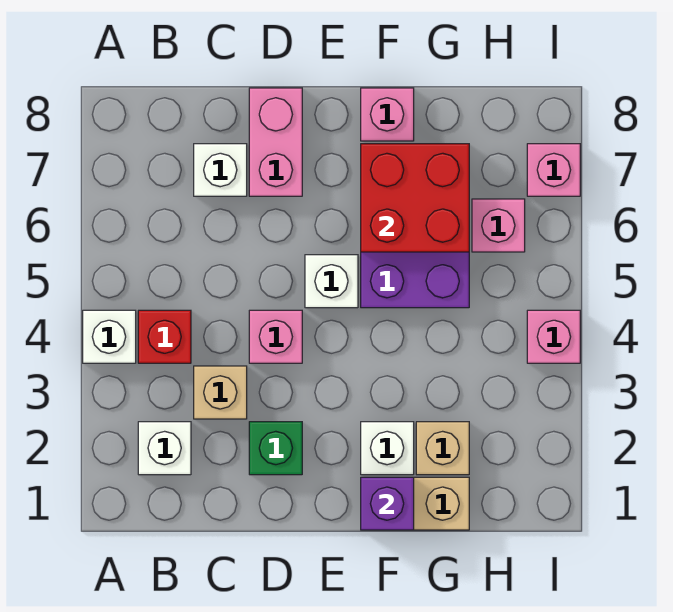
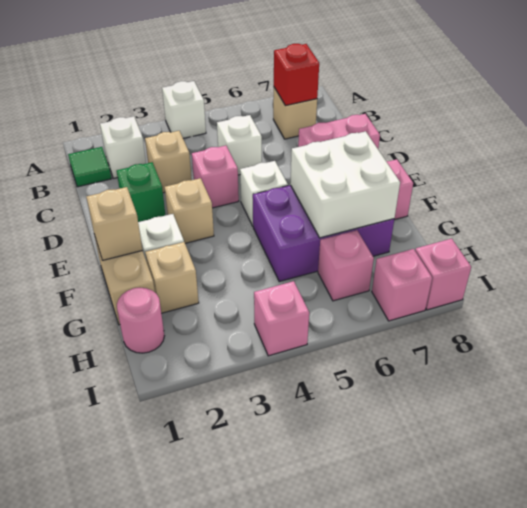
none -> green tile B1 level 1
red brick B4 level 1 -> red brick B7 level 2
none -> tan brick B7 level 1
white brick C7 level 1 -> white brick C5 level 1
none -> tan brick E3 level 1
purple brick F1 level 2 -> tan brick F1 level 2
red brick F6:G7 level 2 -> white brick F6:G7 level 2
none -> pink round brick H1 level 1
none -> pink brick I8 level 1

